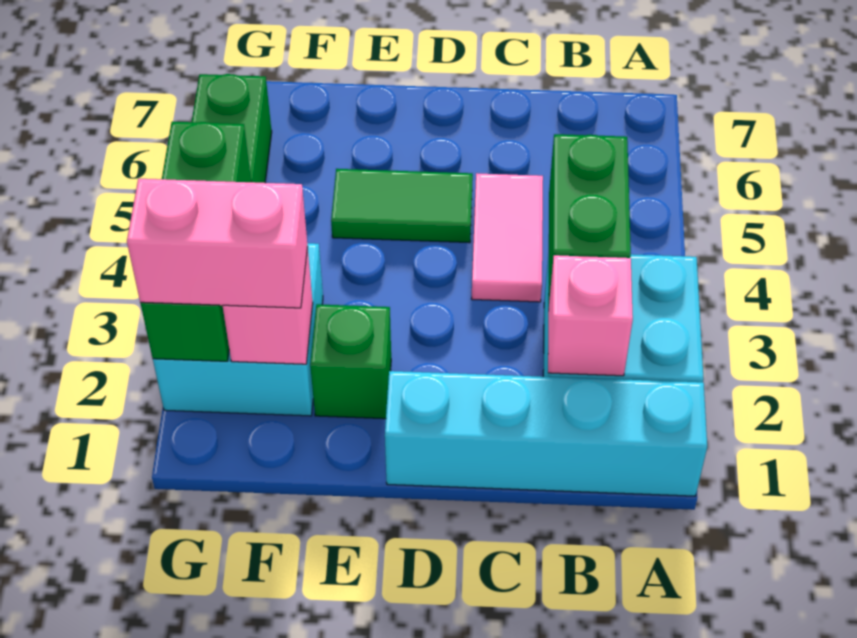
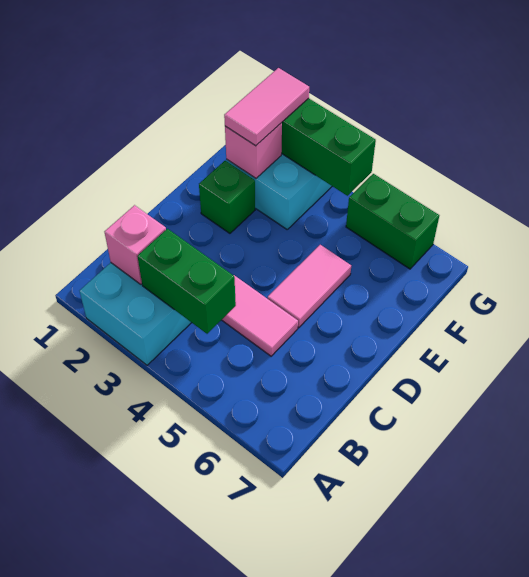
cyan brick A1:D1 level 1 -> none
green tile D5:E5 level 1 -> pink tile D5:E5 level 1
pink brick F2:G2 level 3 -> pink tile F2:G2 level 3

